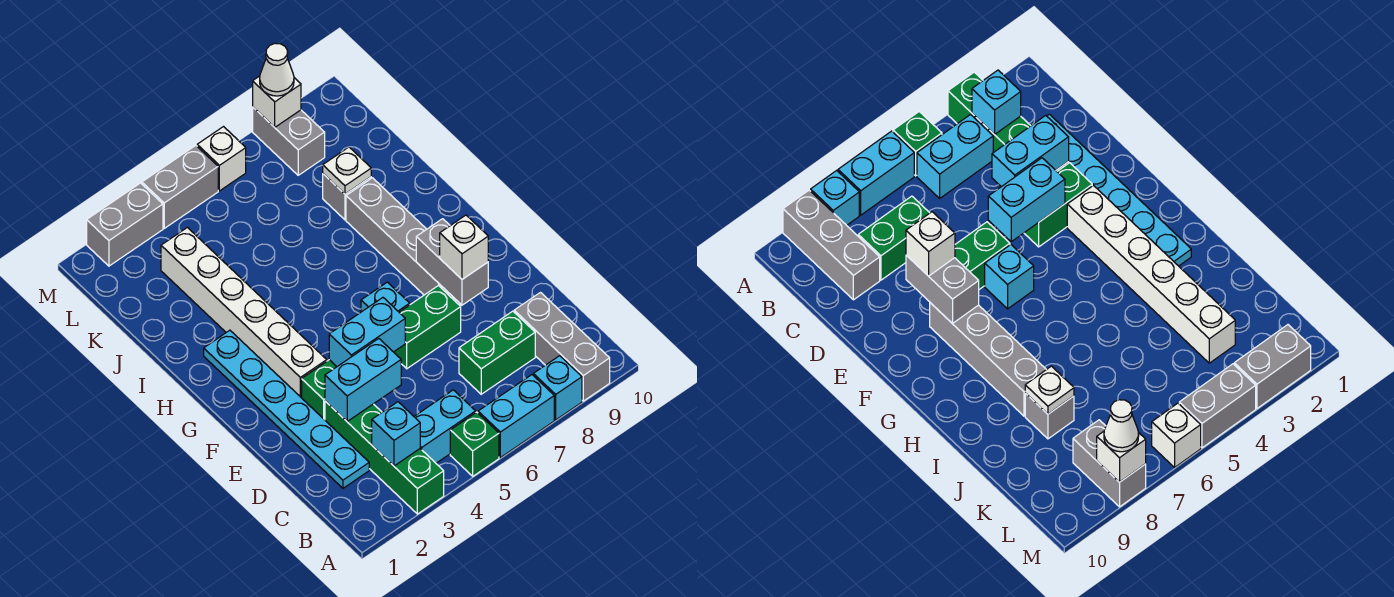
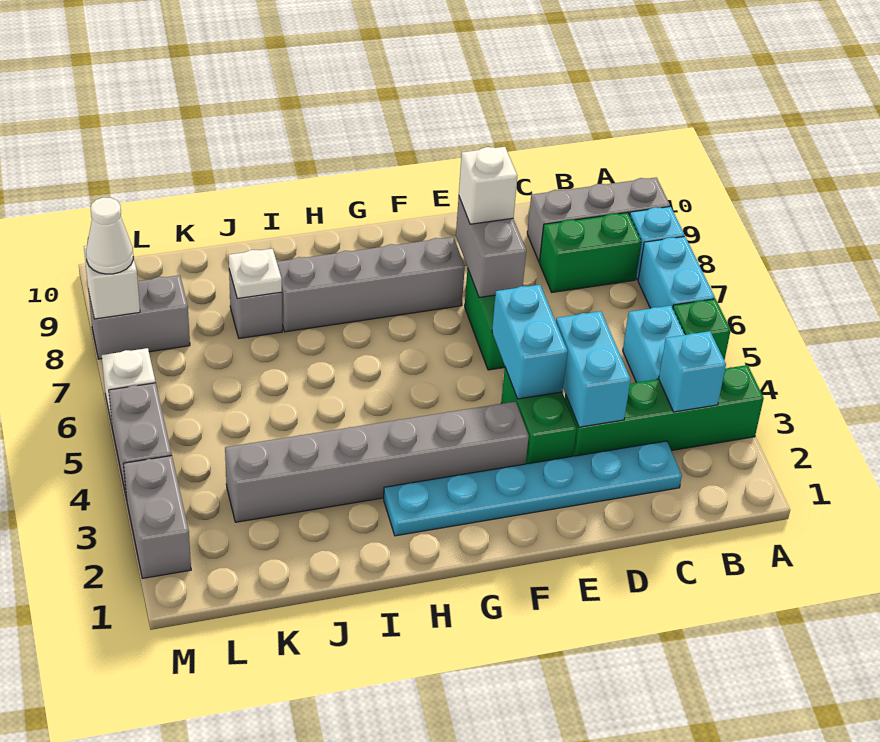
green brick C7:C8 level 1 -> green brick B8:C8 level 1
grey brick E8:F8 level 2 -> grey brick E7:E8 level 2
white brick F3:K3 level 1 -> grey brick F3:K3 level 1
cyan brick F6 level 1 -> none

